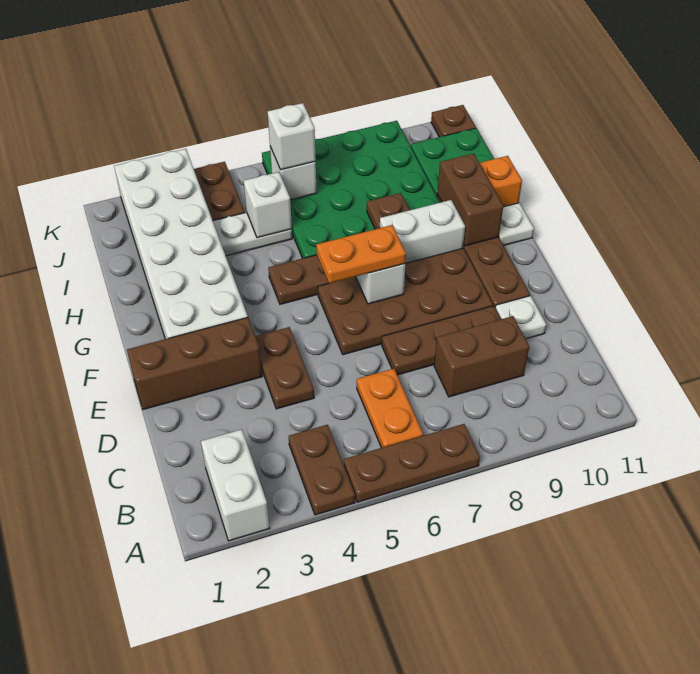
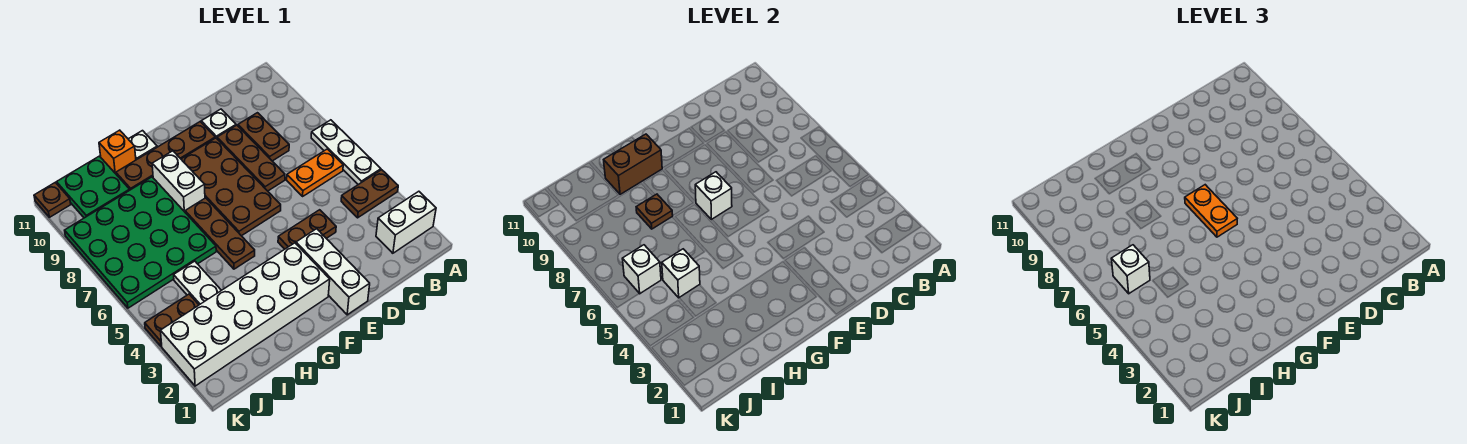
brown plate A5:A7 level 1 -> white plate A5:A7 level 1
brown brick C8:C9 level 1 -> brown plate C8:C9 level 1
brown brick E1:E3 level 1 -> white brick E1:E3 level 1

